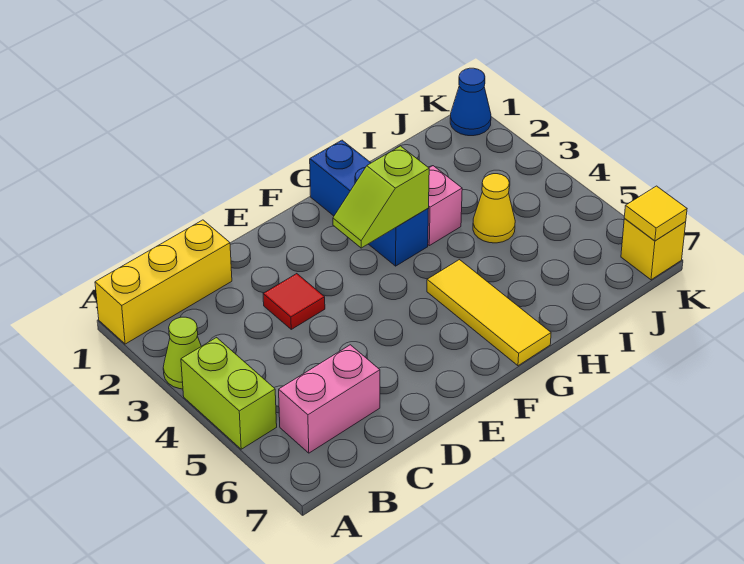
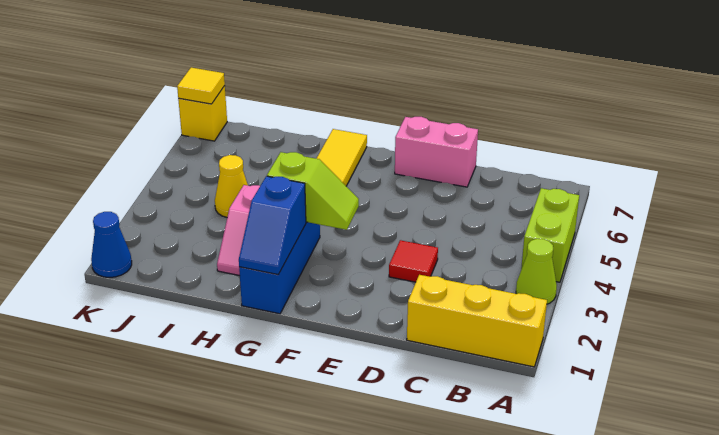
pink brick B6:C6 level 1 -> pink brick D7:E7 level 1
none -> blue slope G1:G2 level 2 top 2

